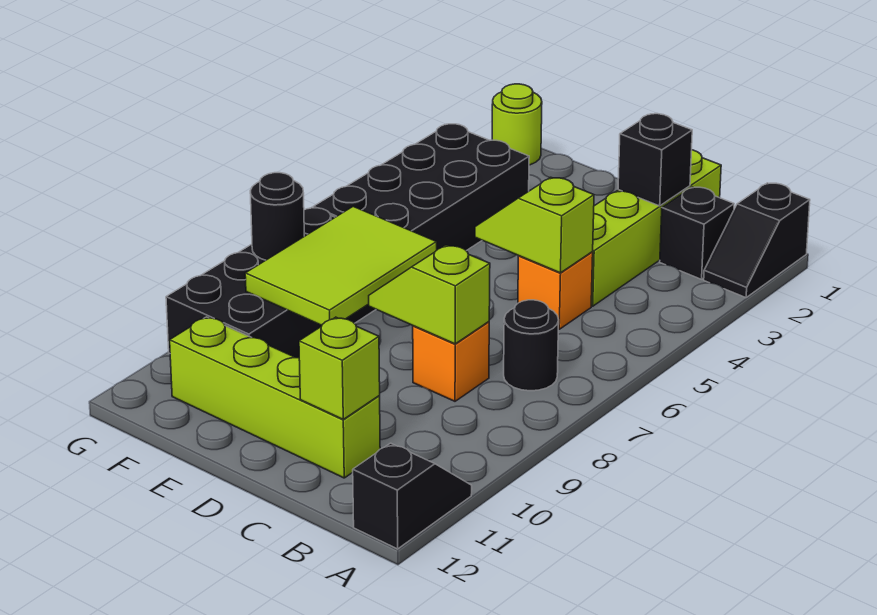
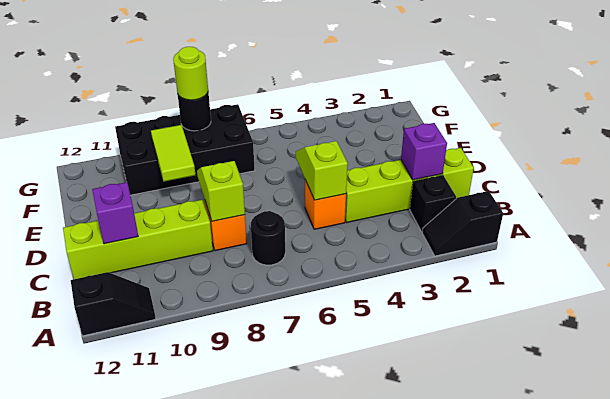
black brick C2 level 2 -> purple brick C2 level 2
lime brick C11:F11 level 1 -> lime brick C9:C12 level 1
lime brick C11 level 2 -> purple brick C11 level 2
lime tile E7:F9 level 2 -> lime tile E9:F9 level 2
black brick F3:G6 level 1 -> none
lime round brick G1 level 1 -> lime round brick G8 level 3

